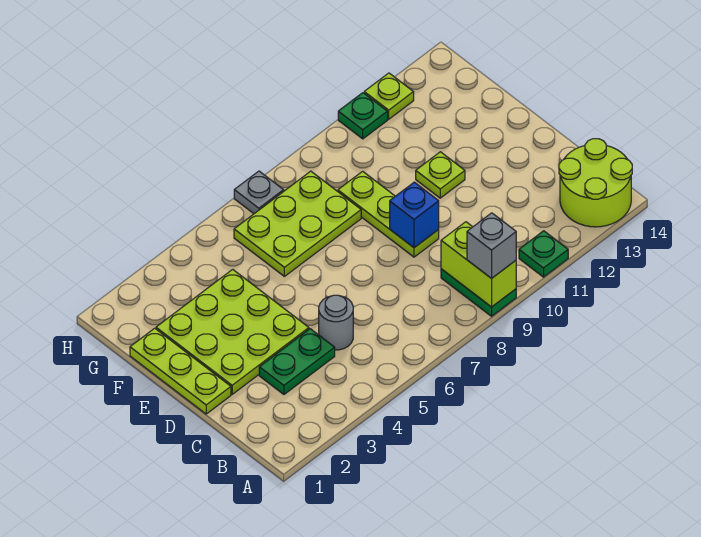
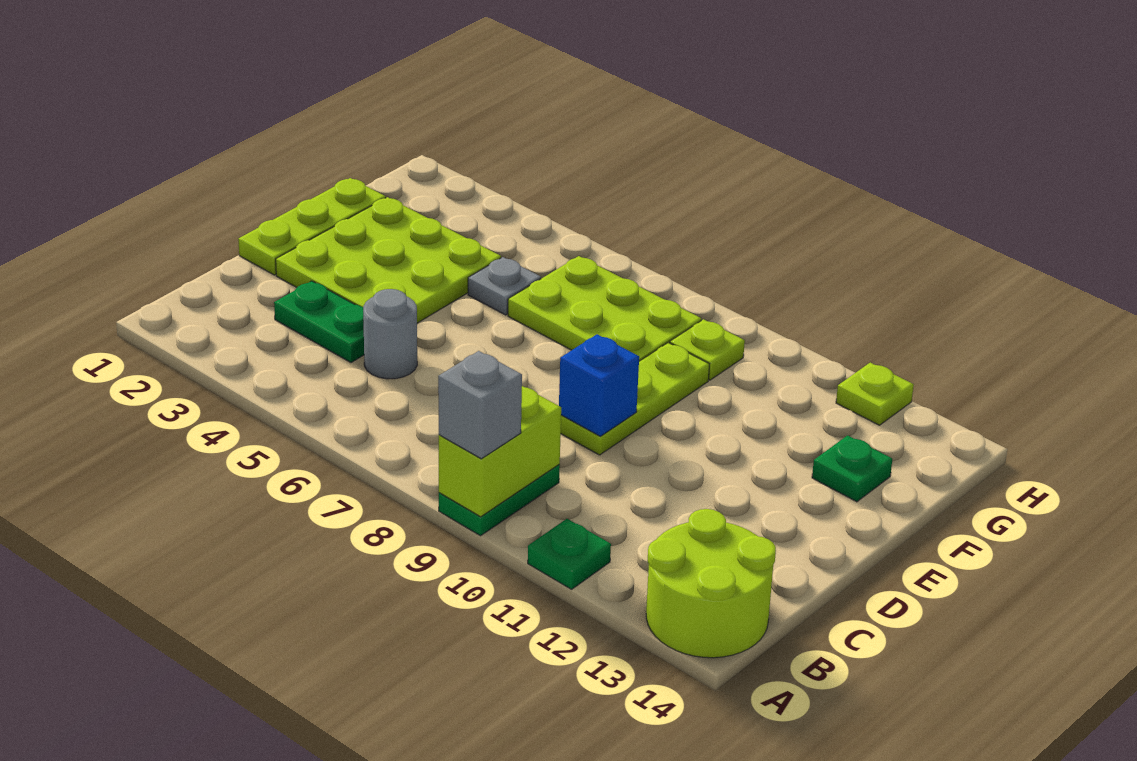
lime plate E11 level 1 -> lime plate G9 level 1
grey plate H7 level 1 -> grey plate F5 level 1
green plate H11 level 1 -> green plate F13 level 1

